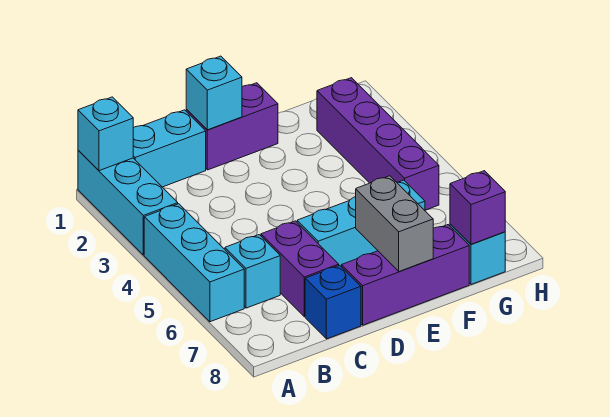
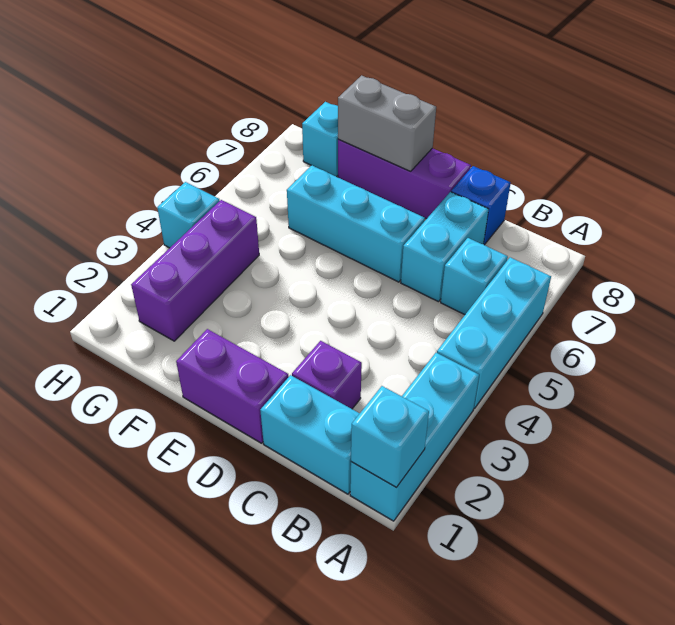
purple brick C6:C7 level 1 -> cyan brick C6:C7 level 1
cyan brick D1 level 2 -> cyan brick H4 level 1
grey brick E7:E8 level 2 -> grey brick E8:F8 level 2
purple brick G2:G5 level 1 -> purple brick G2:G4 level 1
purple brick G8 level 2 -> purple brick C2 level 1

